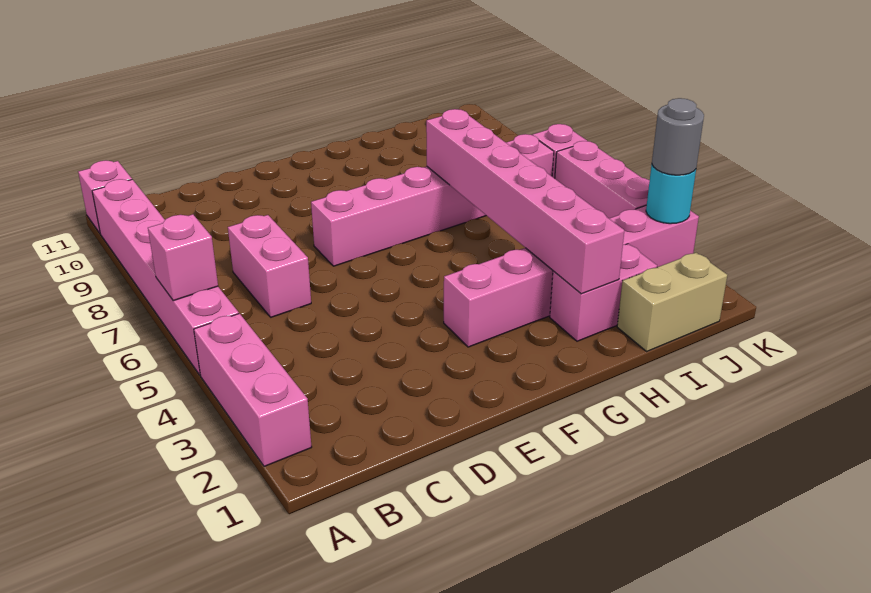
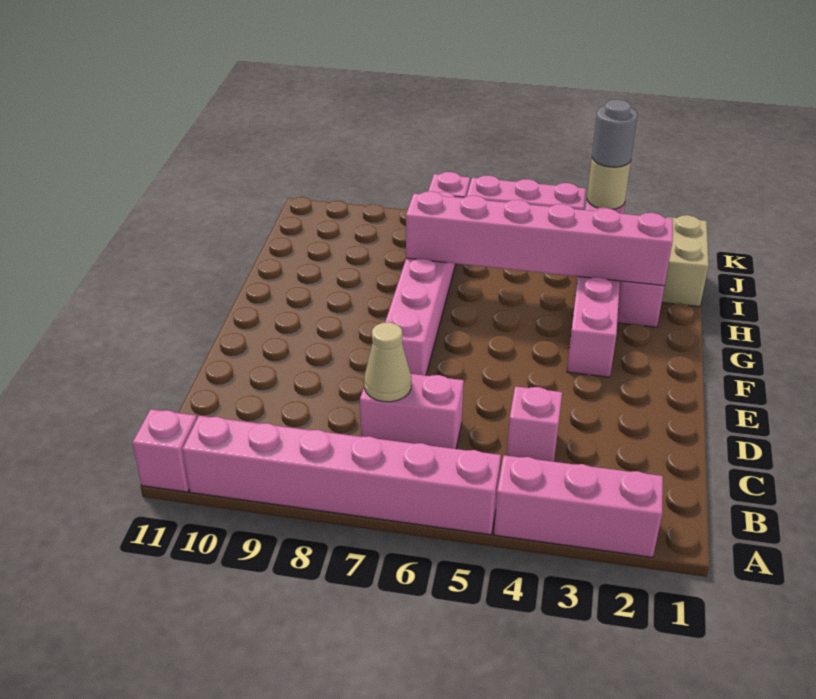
pink brick A6 level 2 -> pink brick C4 level 1
none -> tan cone C7 level 2
cyan round brick K3 level 2 -> tan round brick K3 level 2

